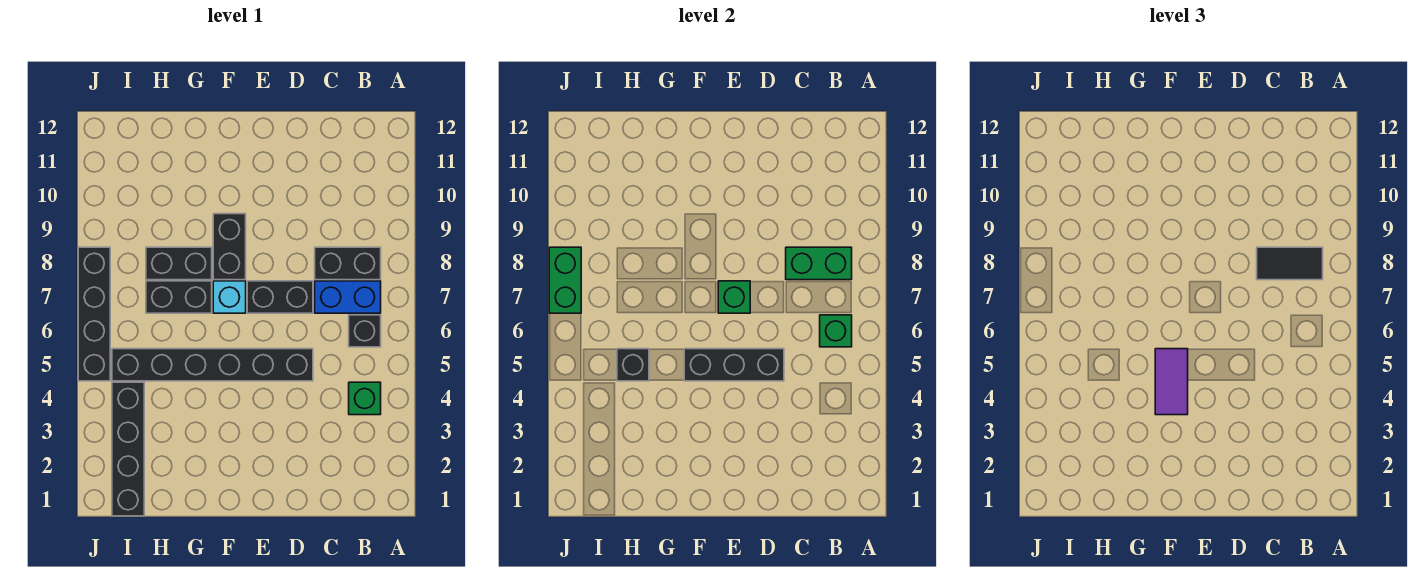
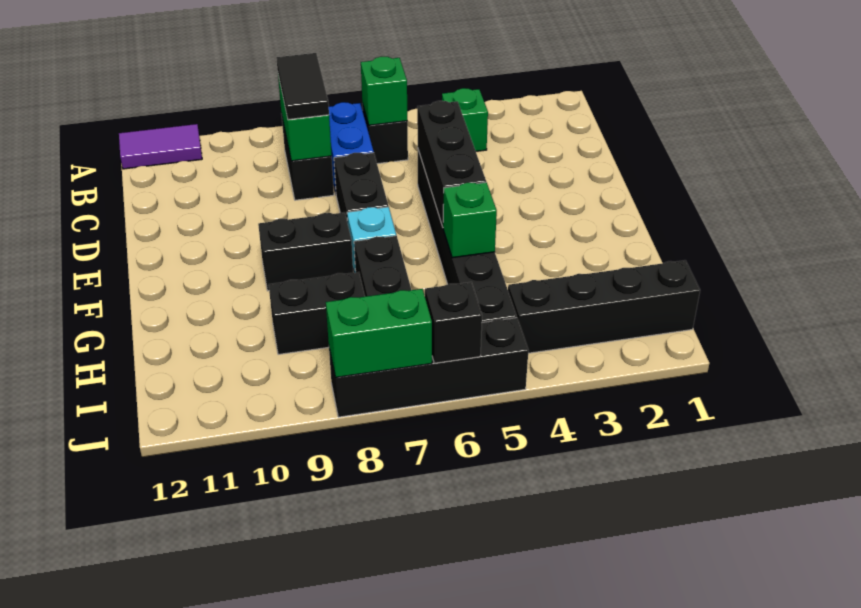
green brick E7 level 2 -> green brick G5 level 2
purple tile F4:F5 level 3 -> purple tile A11:A12 level 1
black brick G8:H8 level 1 -> black brick H8:H9 level 1
black brick H5 level 2 -> black brick J6 level 2

